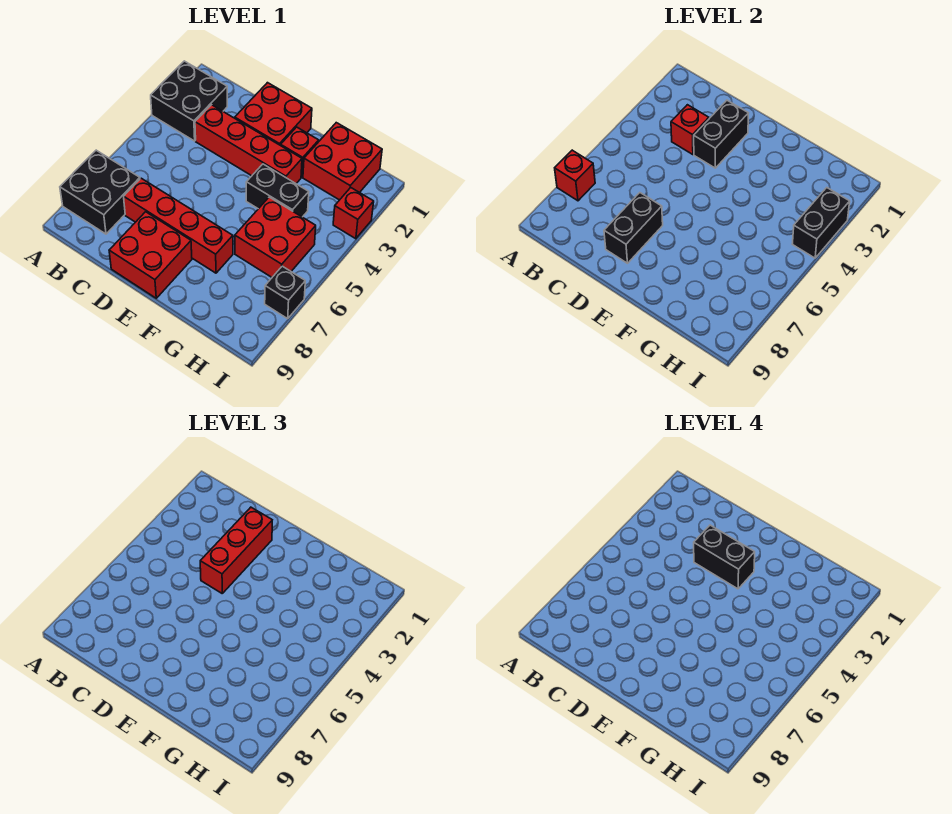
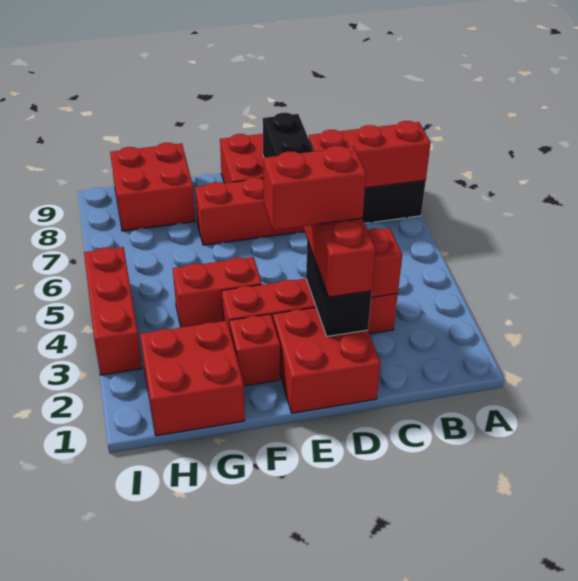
black brick A2:B3 level 1 -> none
red brick A7 level 2 -> red brick A7:C7 level 2
black brick D3:E3 level 4 -> red brick D3:E3 level 4
black brick F4:G4 level 1 -> red brick F4:G4 level 1
red brick G5:H6 level 1 -> red brick G8:H9 level 1
red brick I3 level 1 -> red brick I3:I5 level 1
black brick I3:I4 level 2 -> none
black brick I7 level 1 -> none

